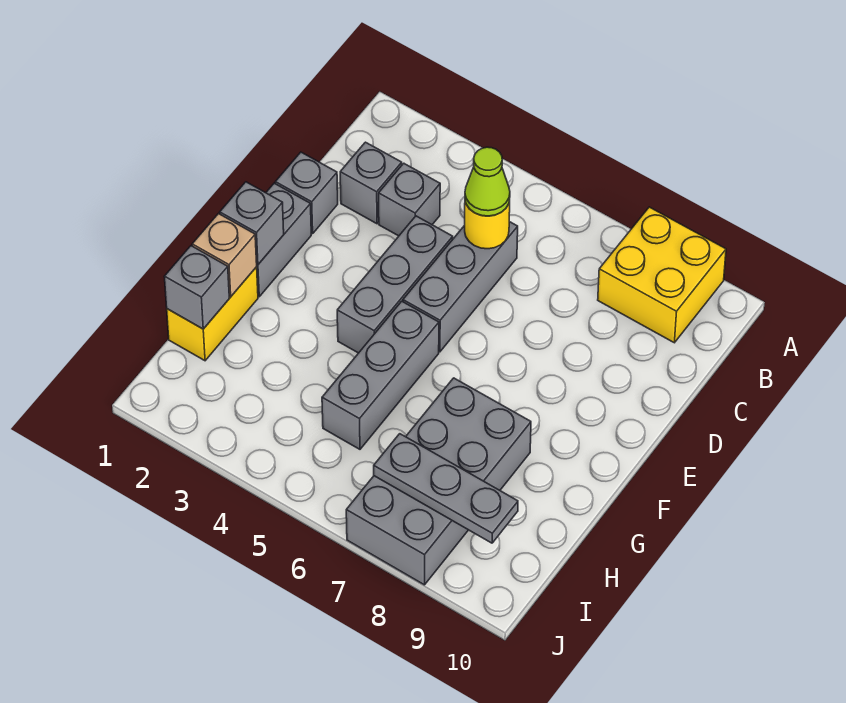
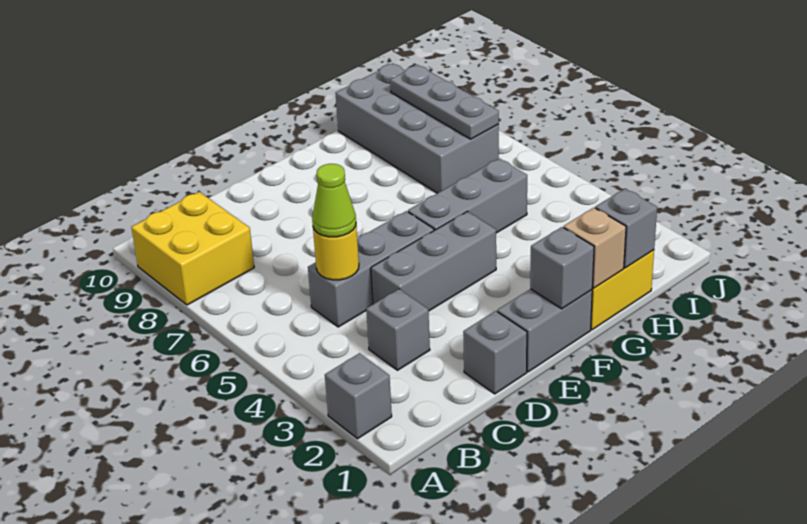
grey brick C2 level 1 -> grey brick A2 level 1
grey brick G7:J8 level 1 -> grey brick H7:I10 level 1

